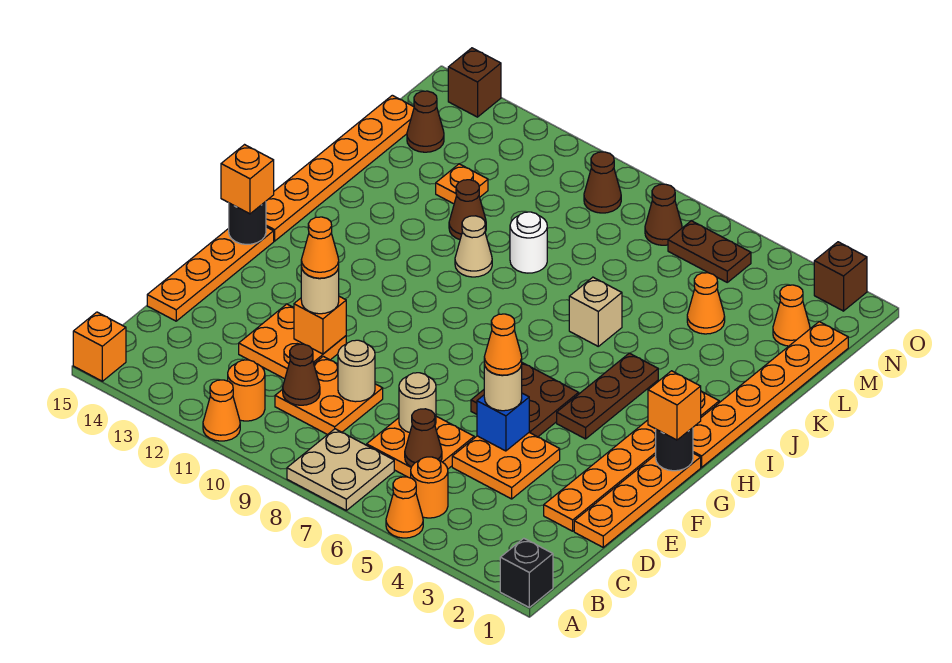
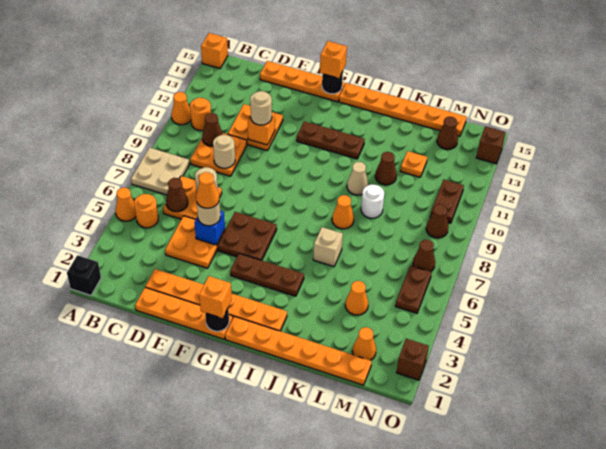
orange cone E11 level 4 -> orange cone J8 level 1
none -> brown plate G12:I12 level 1
none -> brown plate N10:N11 level 1

